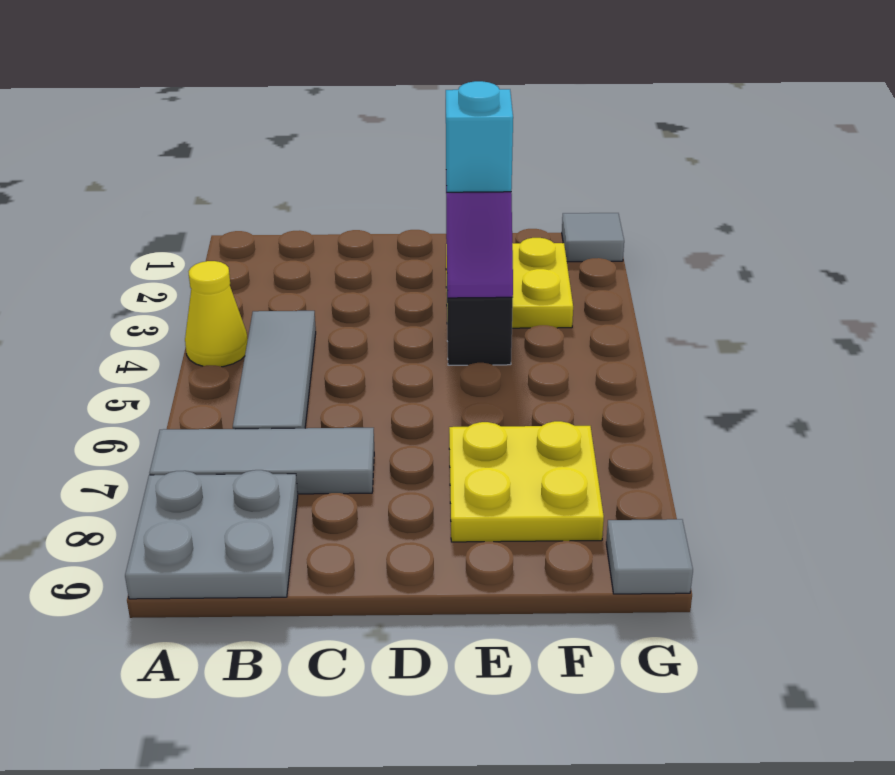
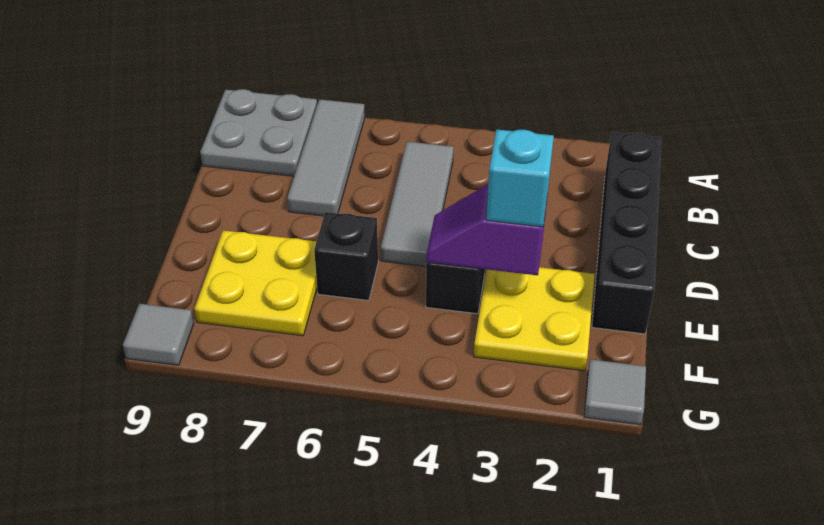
yellow cone A4 level 1 -> none
none -> black brick B1:E1 level 1
grey tile B4:B6 level 1 -> grey tile B5:D5 level 1
none -> black brick E6 level 1

